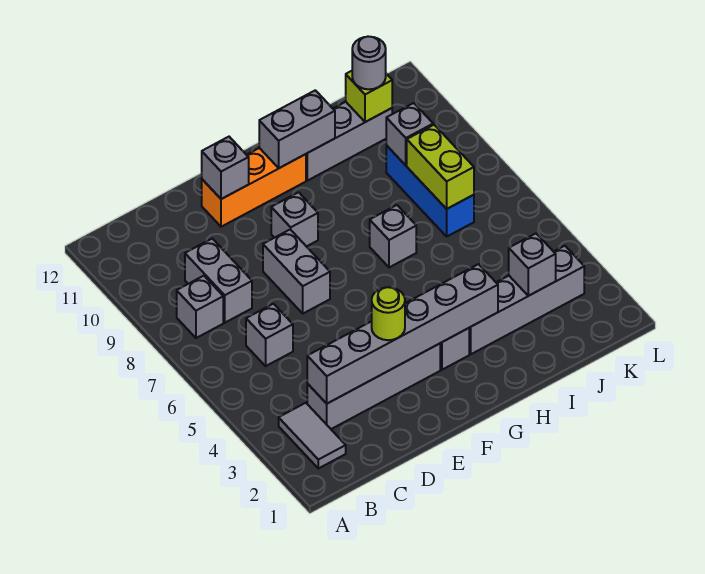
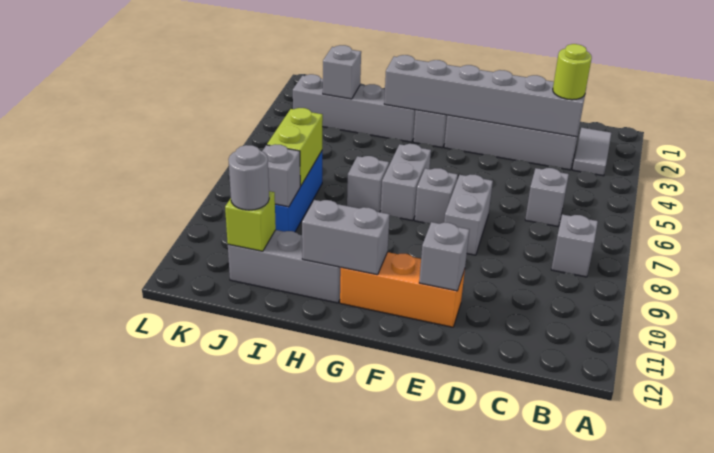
grey brick C8:C9 level 1 -> grey brick G6:G7 level 1
lime round brick E3 level 3 -> lime round brick C3 level 3
grey brick F9 level 1 -> grey brick F7 level 1

